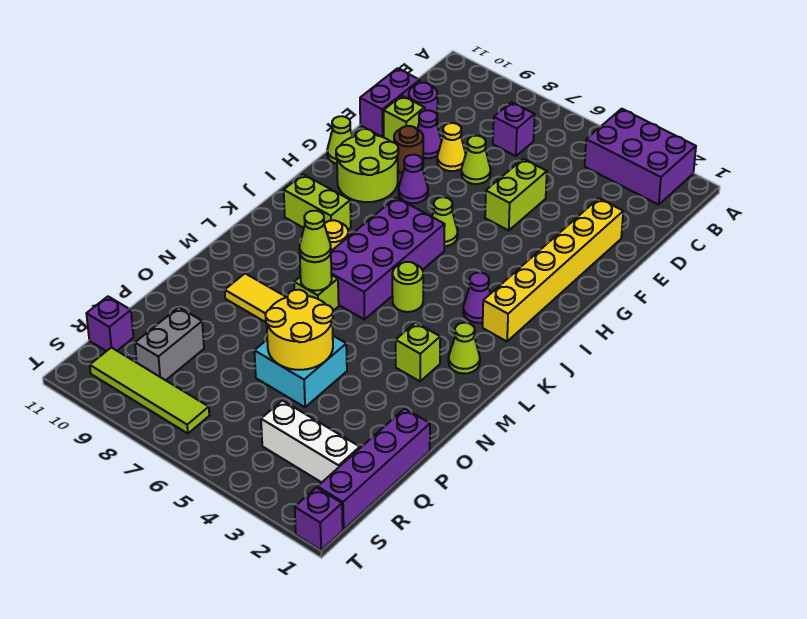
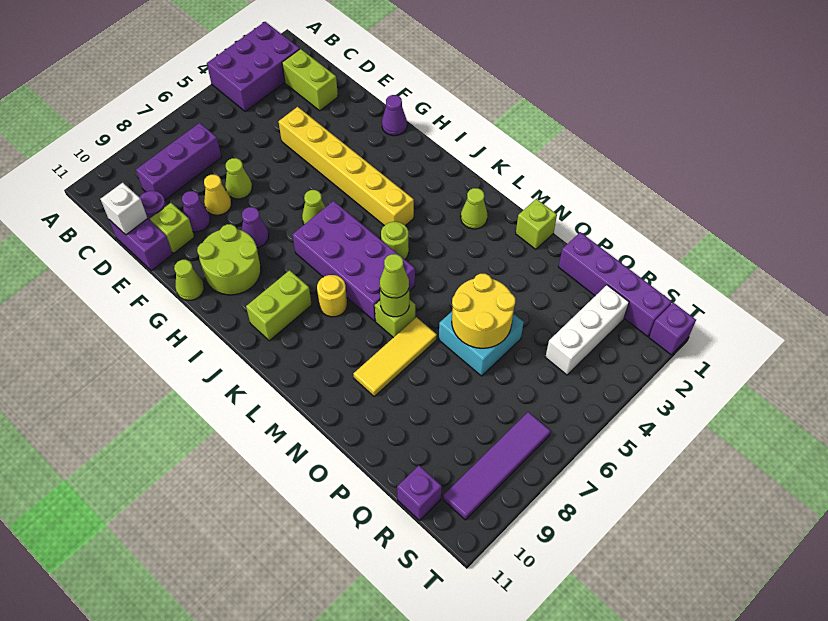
purple brick C7 level 1 -> purple brick C7:C9 level 1
none -> white brick D11 level 2
yellow brick E2:J2 level 1 -> yellow brick E4:J4 level 1
lime brick E5:F5 level 1 -> lime brick C2:D2 level 1
brown round brick F9 level 1 -> none
purple cone J3 level 1 -> purple cone G1 level 1
lime brick M3 level 1 -> lime brick N1 level 1
grey brick Q9:R9 level 1 -> none
lime tile S7:S10 level 1 -> purple tile S7:S10 level 1

